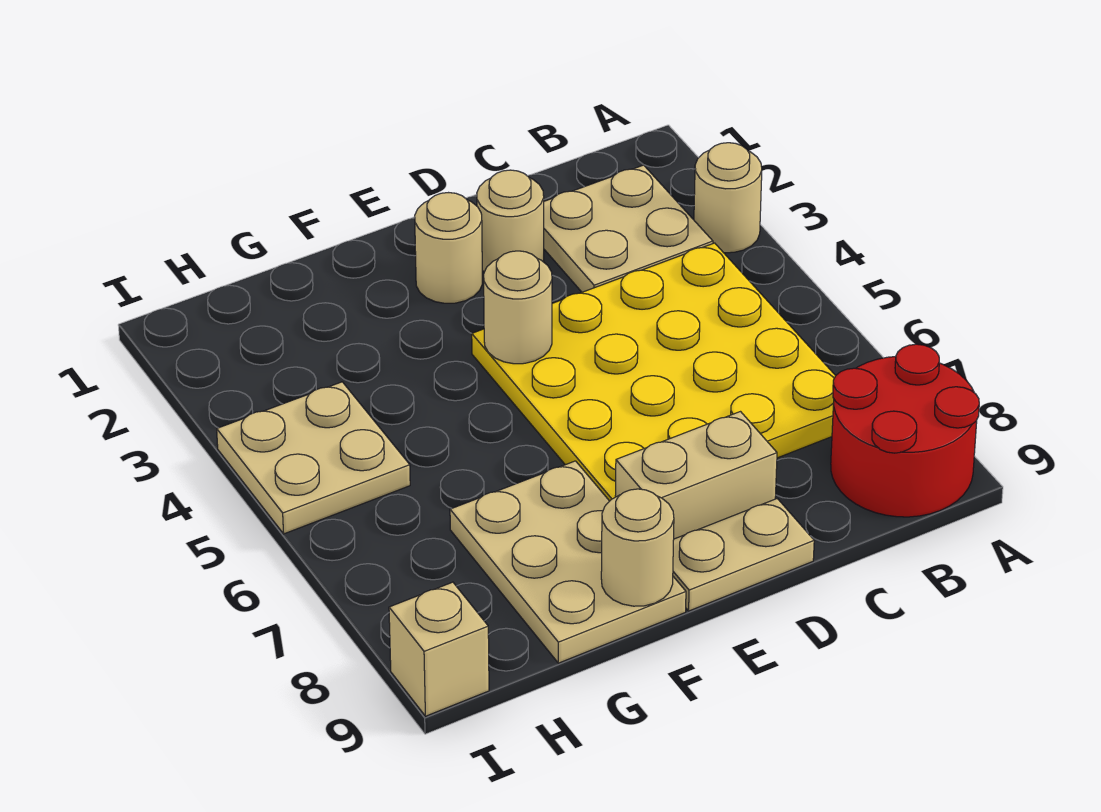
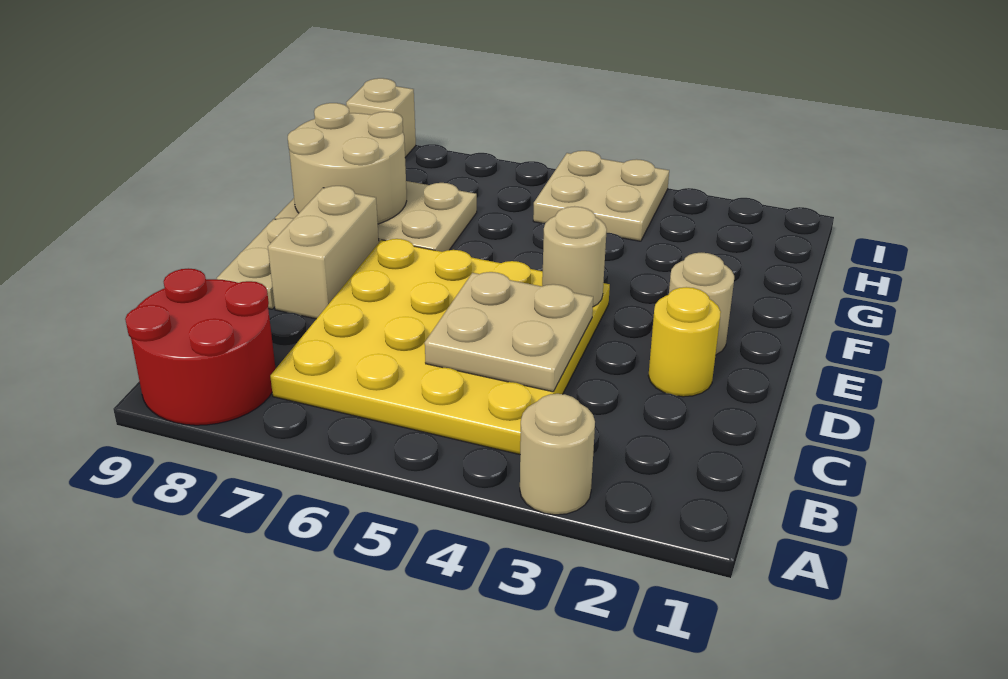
tan plate B2:C3 level 1 -> tan plate C4:D5 level 2
tan round brick D2 level 1 -> yellow round brick D2 level 1
tan round brick F9 level 2 -> tan round brick F8:G9 level 2

